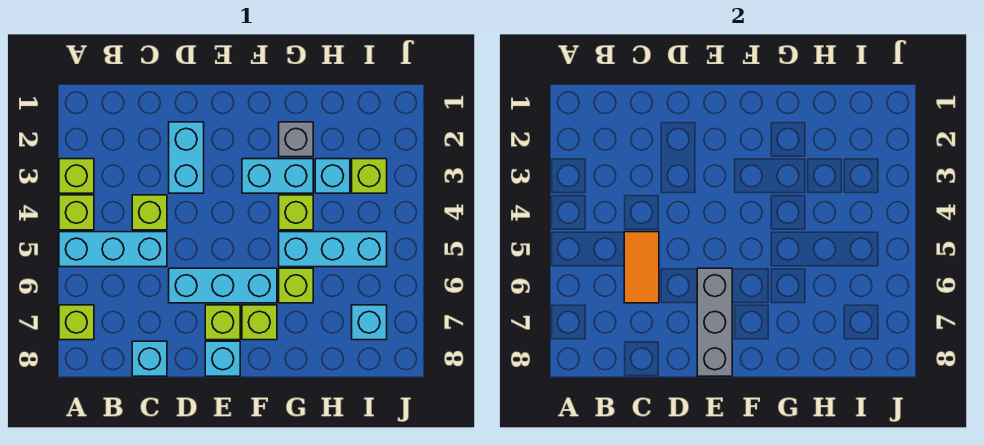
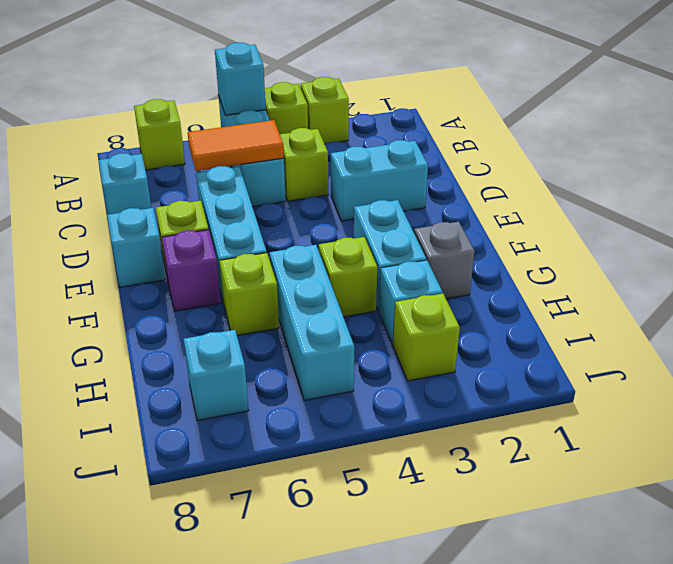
none -> cyan brick A5 level 2
grey brick E6:E8 level 2 -> none
lime brick F7 level 1 -> purple brick F7 level 1

